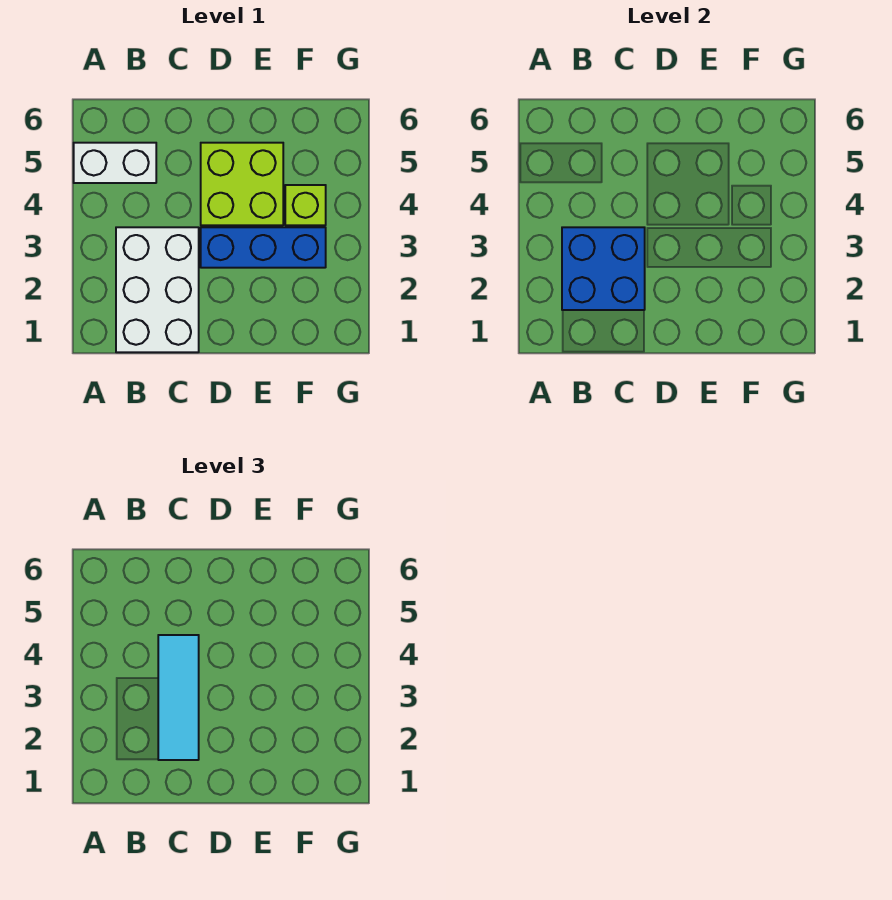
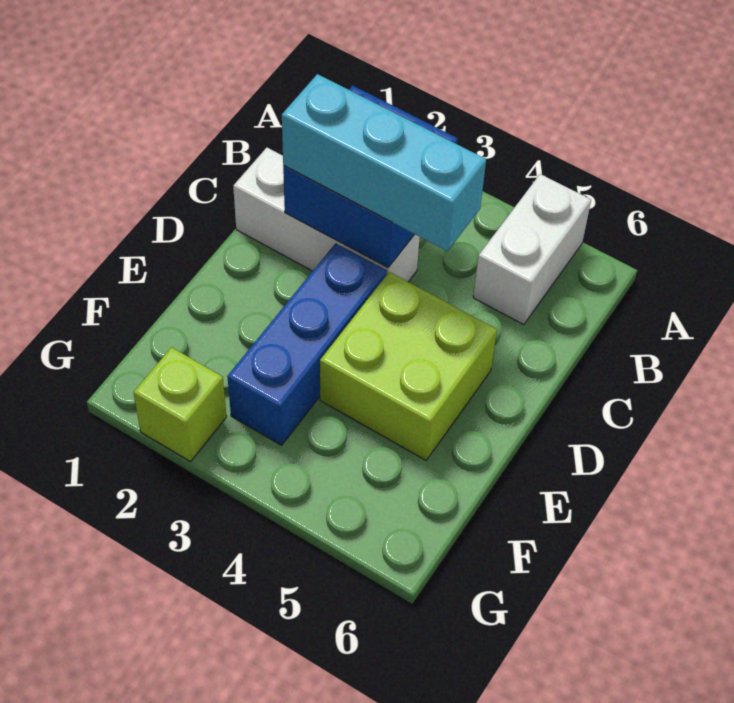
white brick B1:C3 level 1 -> white brick C1:C3 level 1
cyan tile C2:C4 level 3 -> cyan brick C2:C4 level 3
lime brick F4 level 1 -> lime brick G2 level 1

